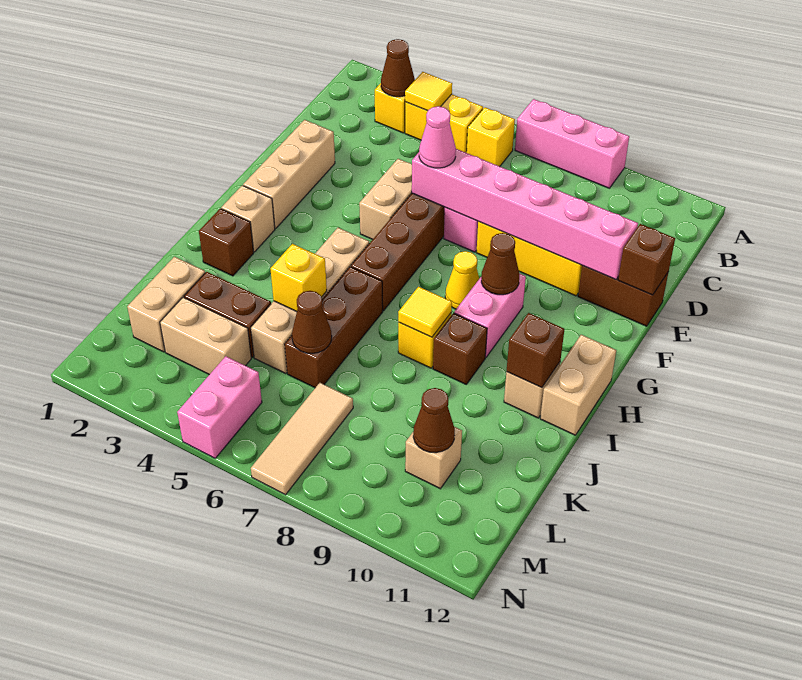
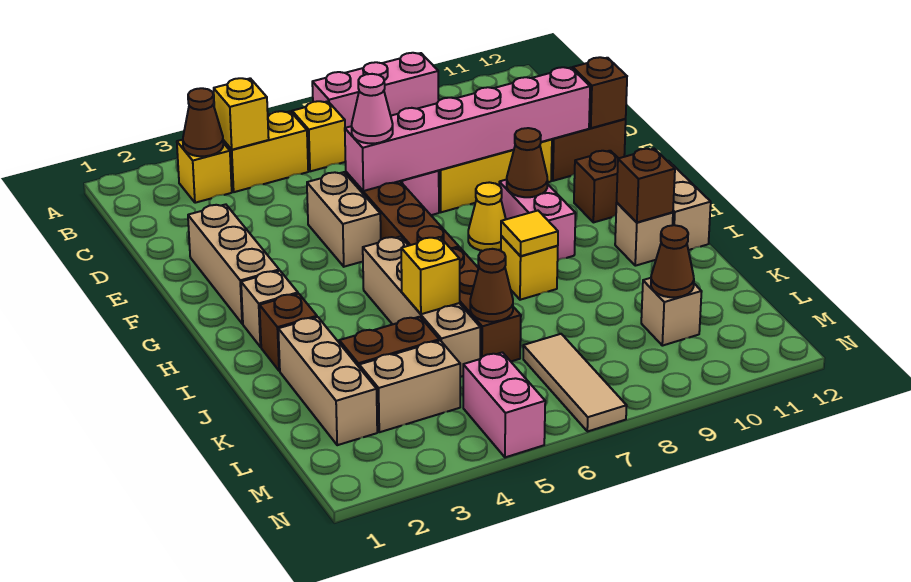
yellow tile B4 level 2 -> yellow brick B4 level 2
brown brick I9 level 1 -> brown brick G11 level 1
tan brick K2:L2 level 1 -> tan brick J2:L2 level 1

